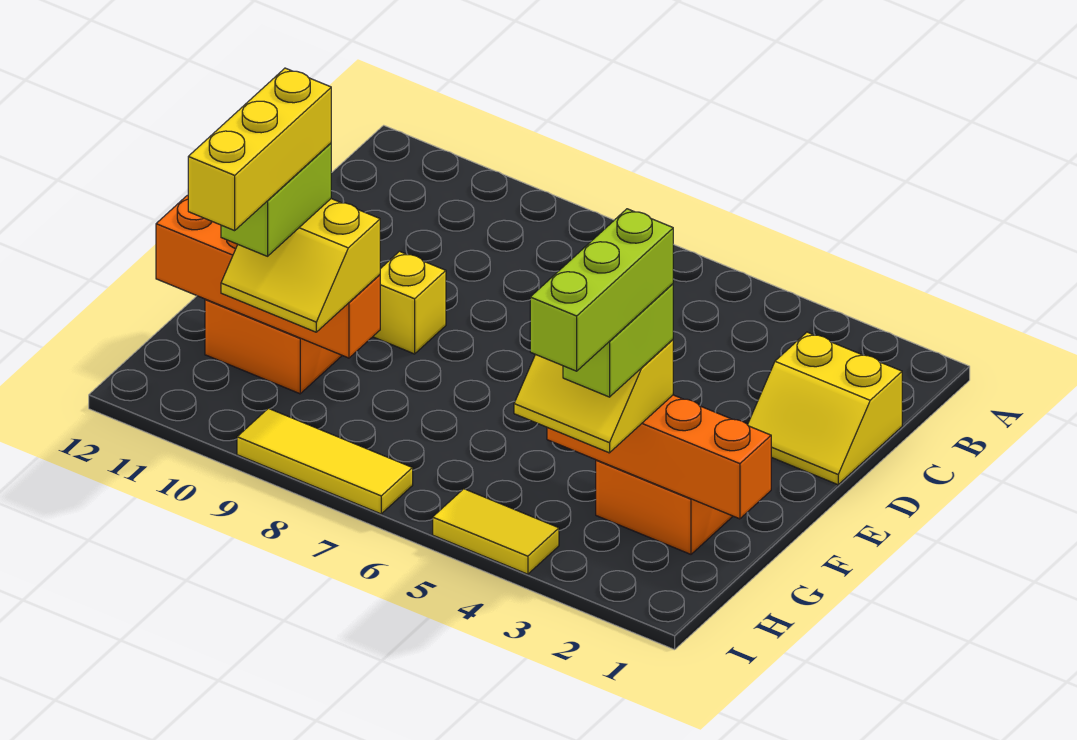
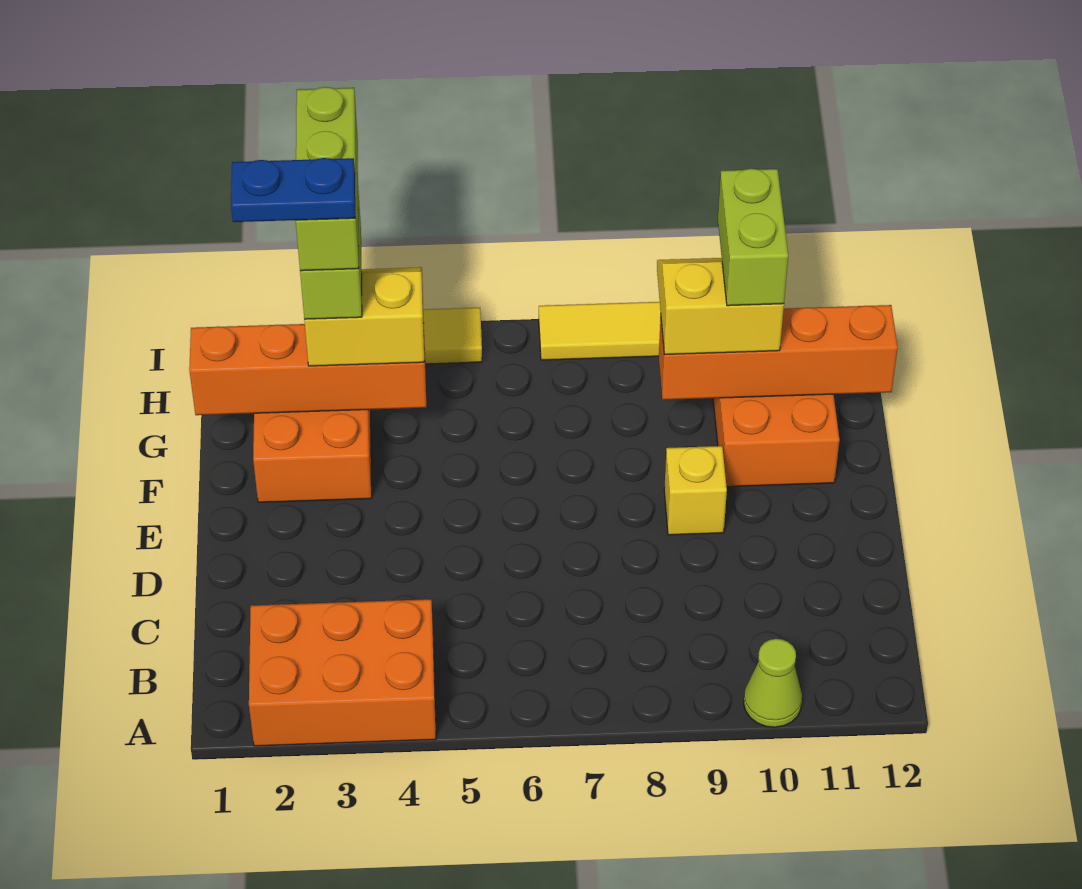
none -> orange brick A2:B4 level 1
none -> lime cone A10 level 1
yellow slope C1:D2 level 1 top C -> none
none -> blue plate G2:G3 level 6
yellow brick G10:I10 level 5 -> none

